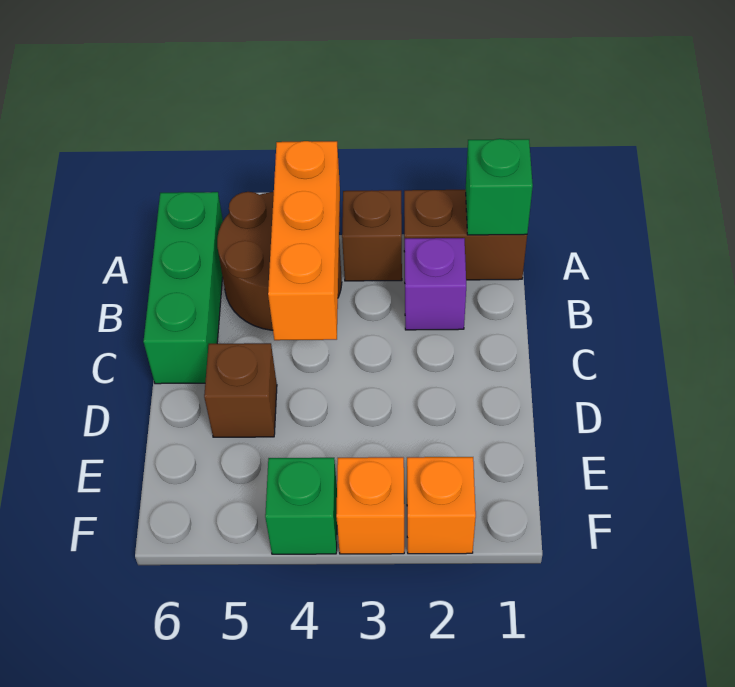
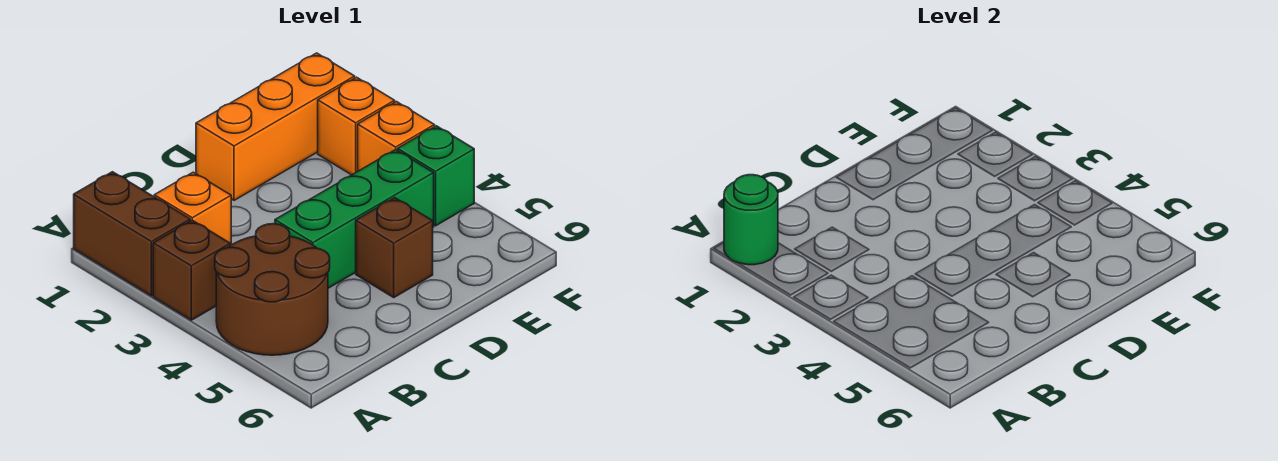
green brick A1 level 2 -> green round brick A1 level 2
orange brick A4:C4 level 2 -> orange brick D1:F1 level 1
green brick A6:C6 level 1 -> green brick C4:E4 level 1
purple brick B2 level 1 -> orange brick B2 level 1

